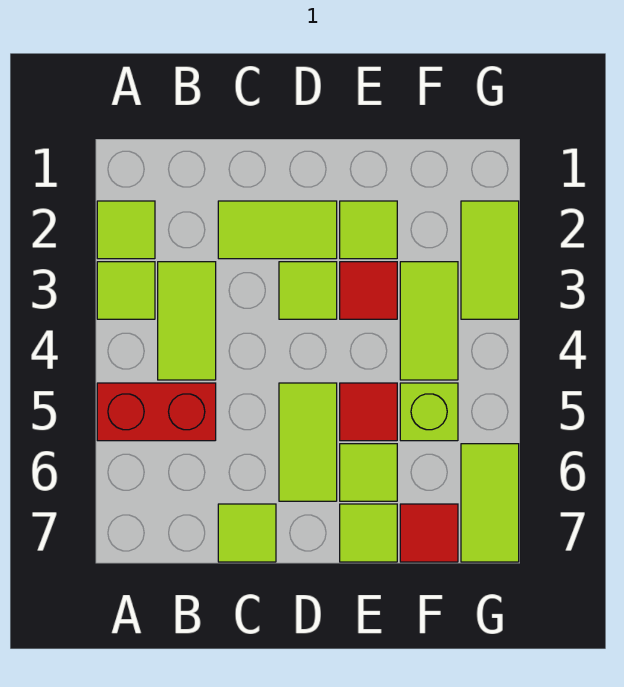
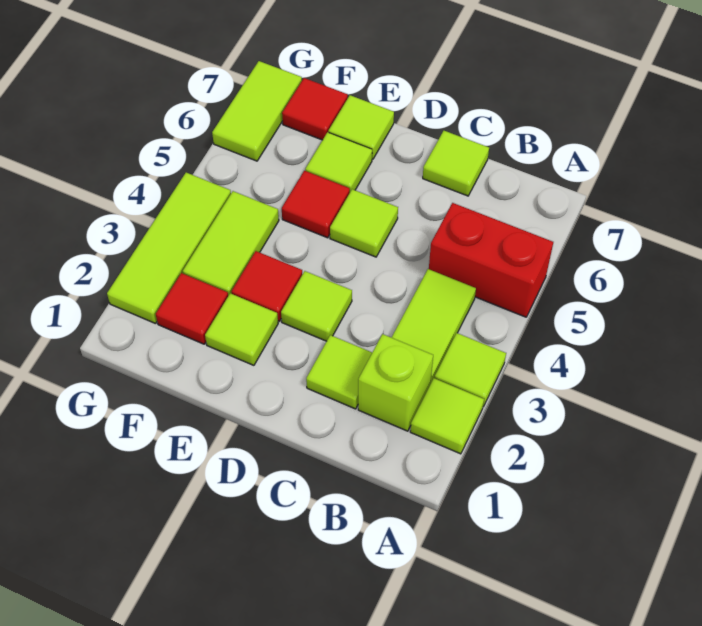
lime tile C2:D2 level 1 -> lime tile C2 level 1
lime tile D5:D6 level 1 -> lime tile D5 level 1
none -> red tile F2 level 1
lime brick F5 level 1 -> lime brick B2 level 1
lime tile G2:G3 level 1 -> lime tile G2:G4 level 1

